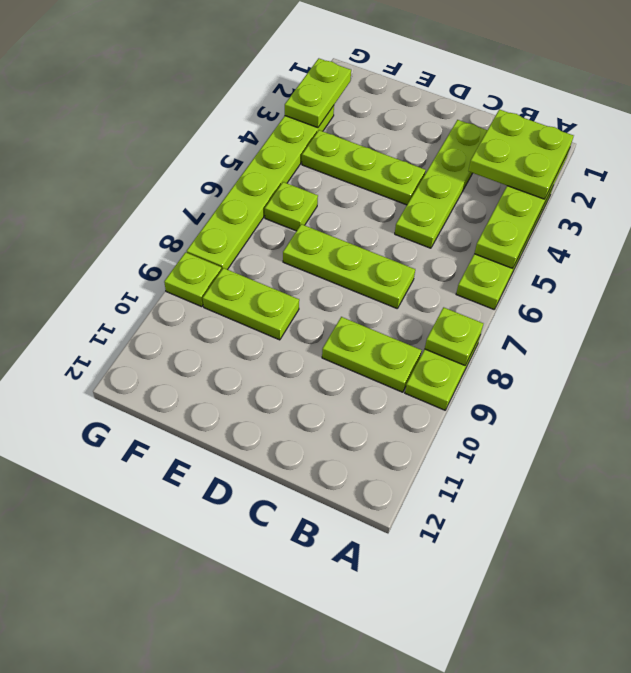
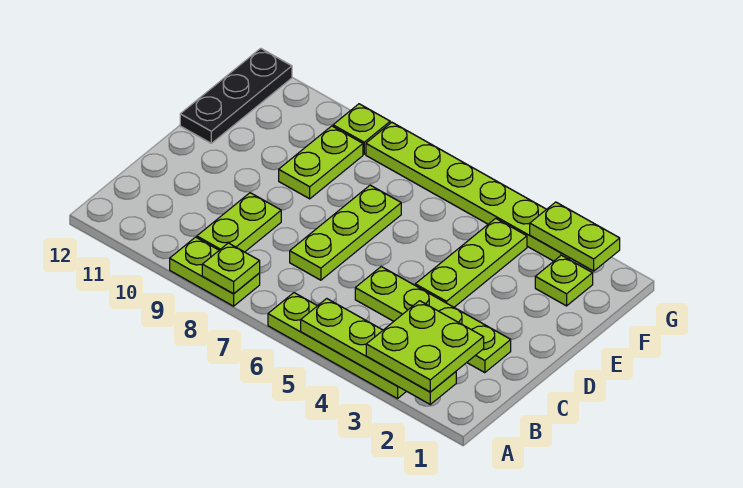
none -> black plate E12:G12 level 1
lime plate F6 level 1 -> lime plate F2 level 1

